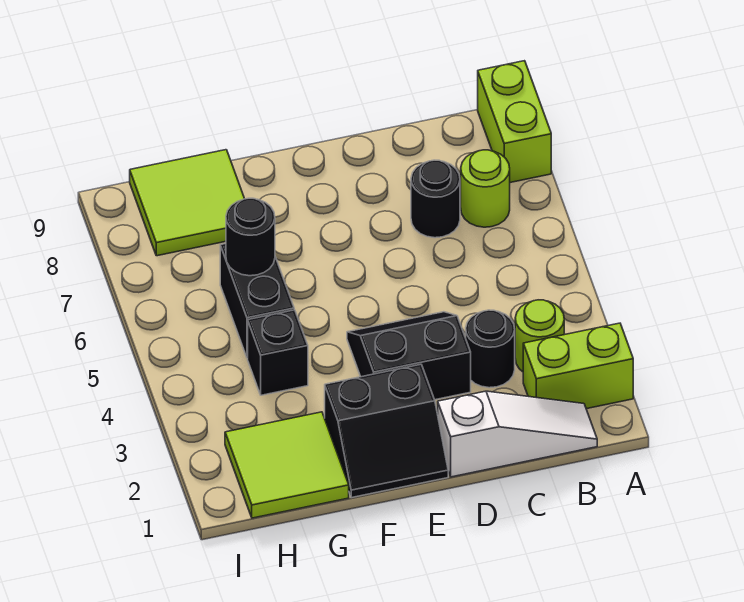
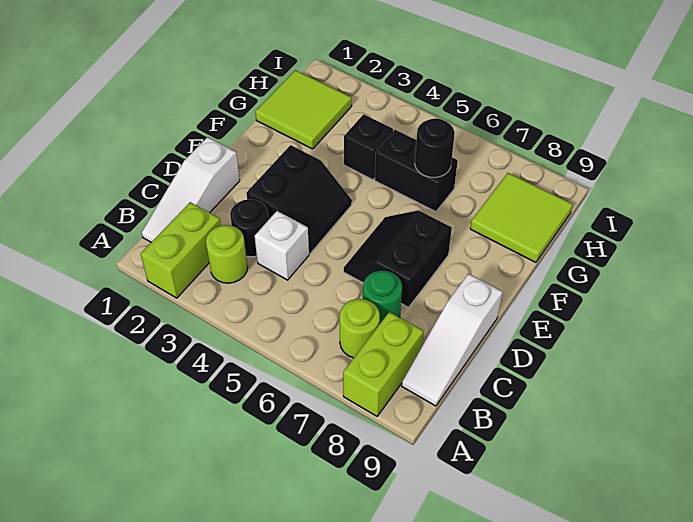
lime brick A8:A9 level 1 -> lime brick A8:B8 level 1
none -> white slope B9:D9 level 1 top D
none -> white brick C4 level 1
black round brick C7 level 1 -> green round brick C7 level 1
black slope E1:F2 level 1 top 2 -> black slope D6:E7 level 1 top 7

